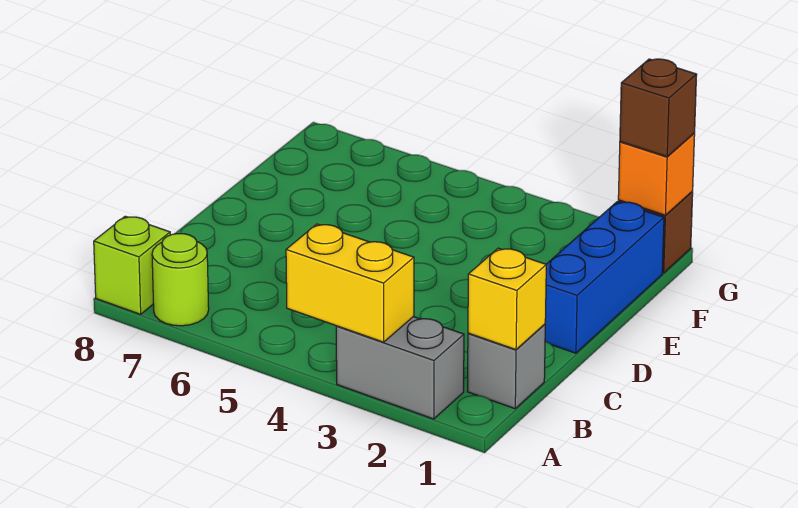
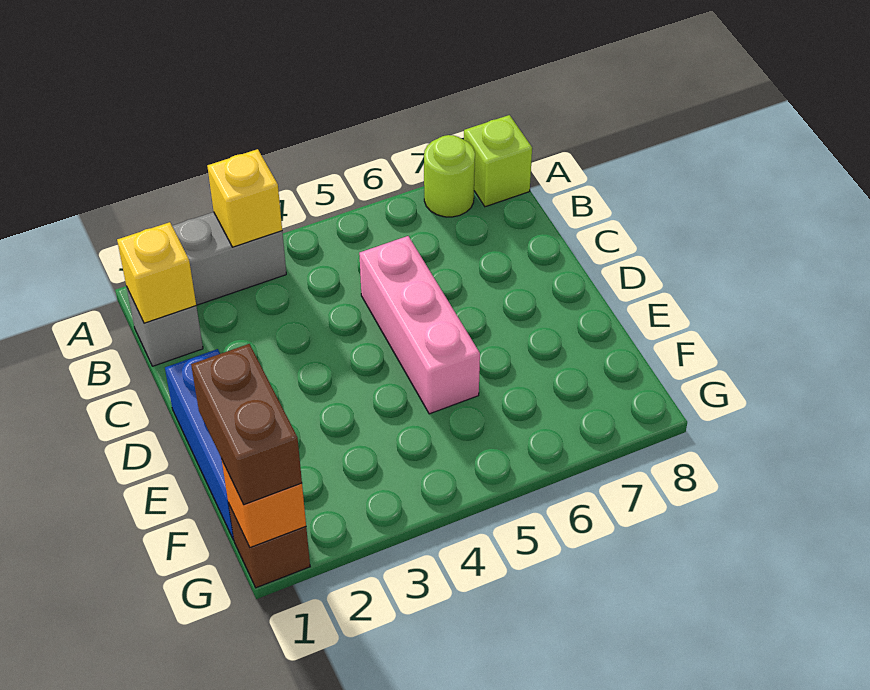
yellow brick A3:A4 level 2 -> yellow brick A3 level 2
none -> pink brick C5:E5 level 1
brown brick G1 level 3 -> brown brick F1:G1 level 3

